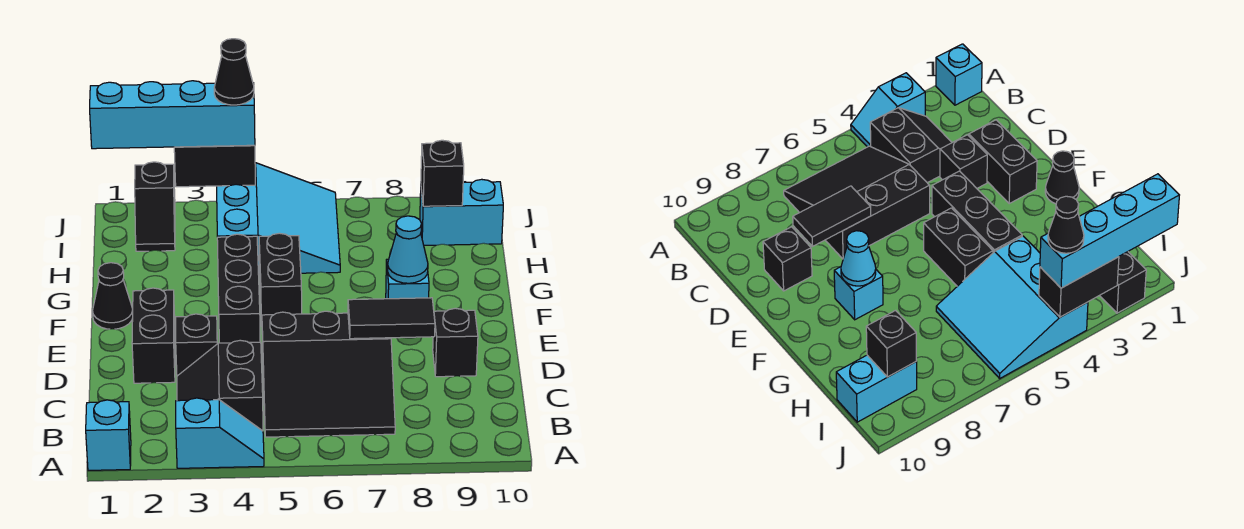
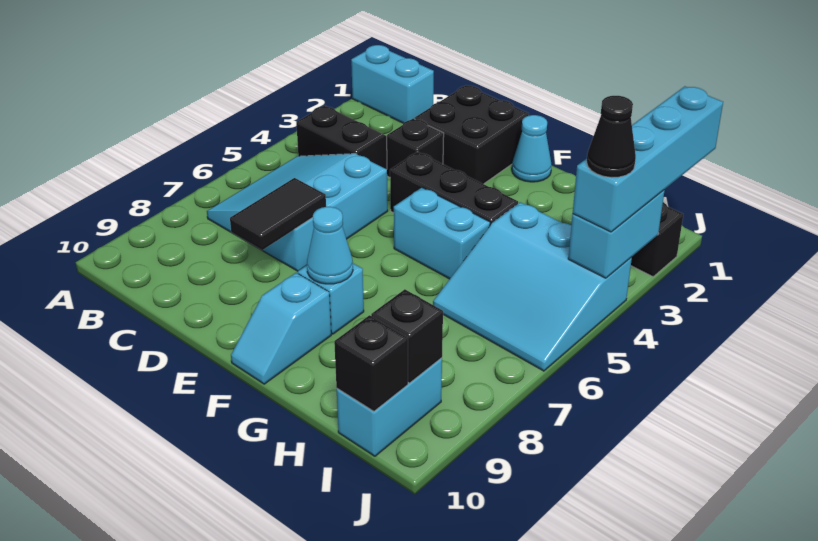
cyan brick A1 level 1 -> cyan brick A1:B1 level 1
cyan slope A3:A4 level 1 top 3 -> cyan slope F9:F10 level 1 top 9
black slope B5:D7 level 1 top D -> cyan slope B5:D7 level 1 top D
black brick D2:E2 level 1 -> black brick D1:E2 level 1
black brick D9 level 1 -> black brick I10 level 2
black cone F1 level 1 -> cyan cone F1 level 1
black brick F5:G5 level 1 -> cyan brick F5:G5 level 1
black brick J3:J4 level 2 -> cyan brick J3:J4 level 2

